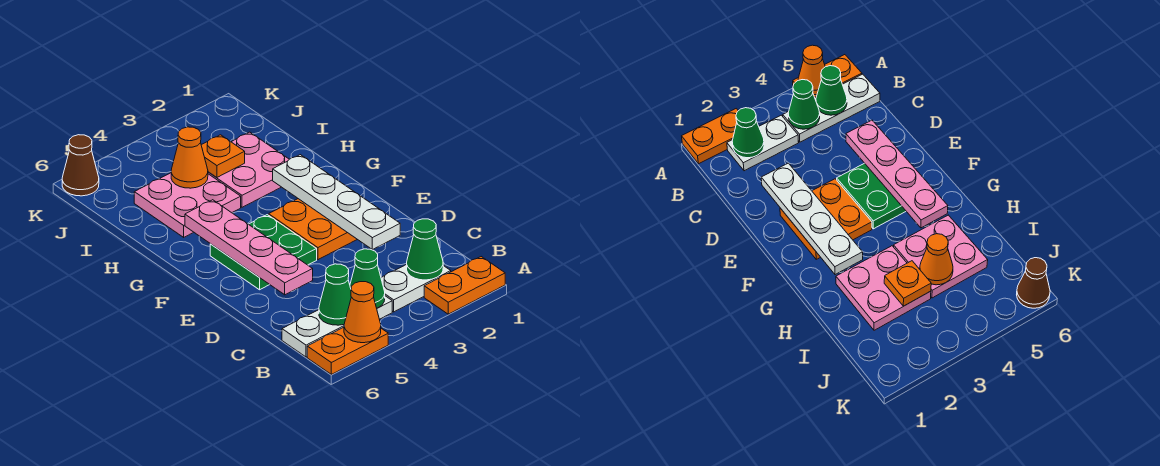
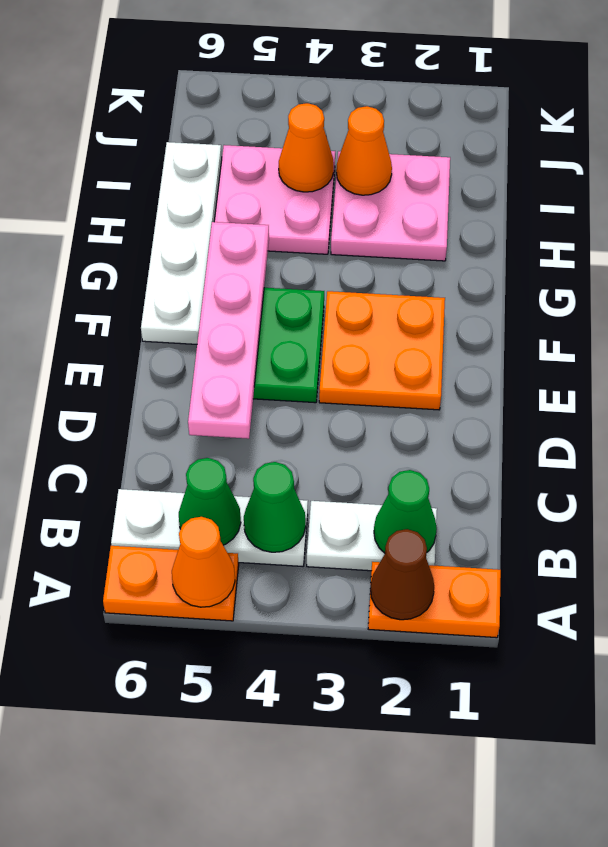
white plate D2:G2 level 2 -> white plate F6:I6 level 1
orange plate I3 level 2 -> orange cone I3 level 2
brown cone K6 level 1 -> brown cone A2 level 2

